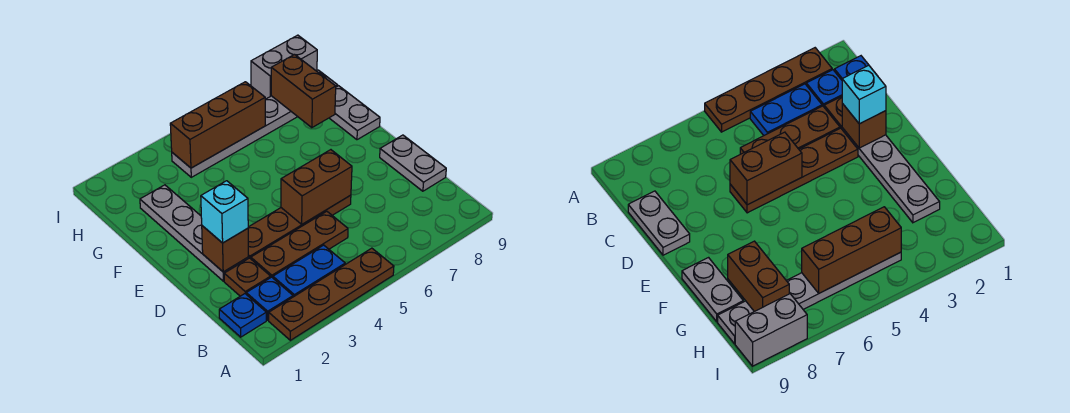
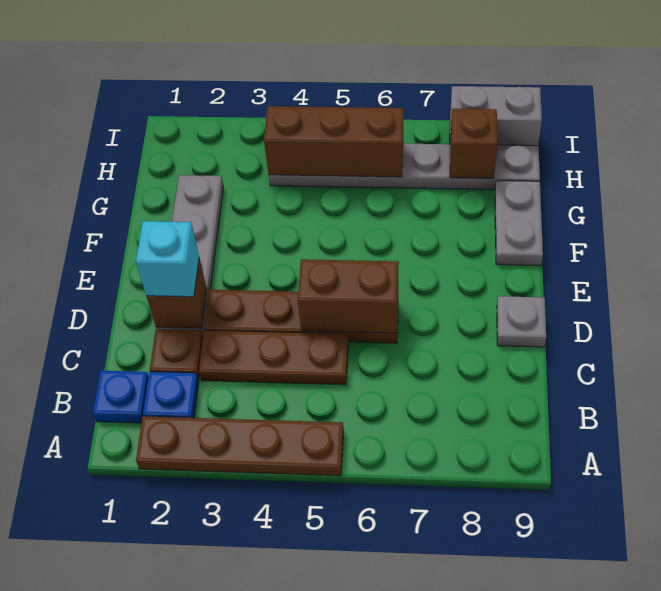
blue plate B3:B4 level 1 -> none
grey plate C9:D9 level 1 -> grey plate D9 level 1
brown brick G8:H8 level 2 -> brown brick H8 level 2

